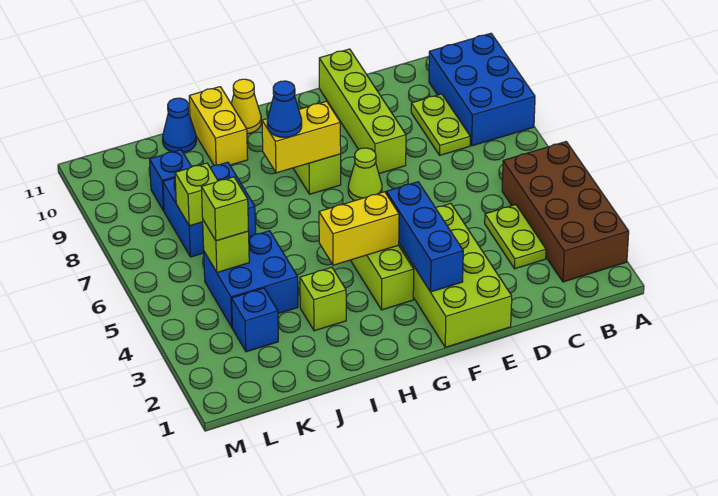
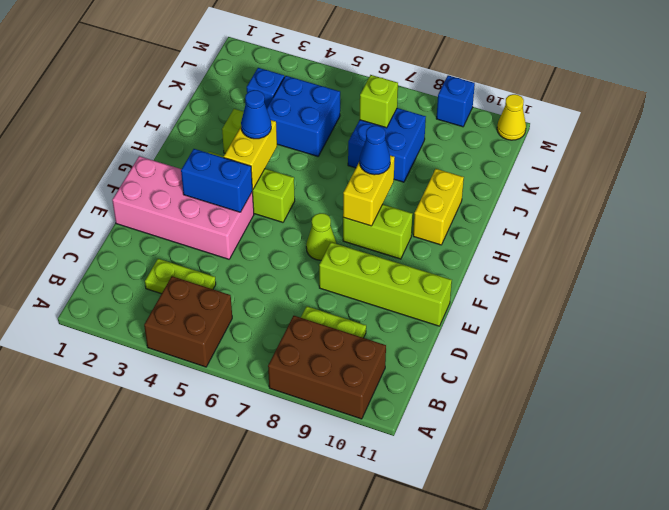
brown brick A2:B5 level 1 -> brown brick A4:B5 level 1
blue brick A8:B10 level 1 -> brown brick A8:B10 level 1
lime brick E1:F4 level 1 -> pink brick E1:F4 level 1
blue brick F2:F4 level 2 -> blue brick F3:F4 level 2
yellow cone H11 level 1 -> yellow cone M11 level 1
yellow brick I10:I11 level 1 -> yellow brick H10:I10 level 1
blue cone J11 level 1 -> blue cone H4 level 3
lime brick K5 level 2 -> none
lime brick K5 level 3 -> none
blue brick K9 level 1 -> blue brick M9 level 1

